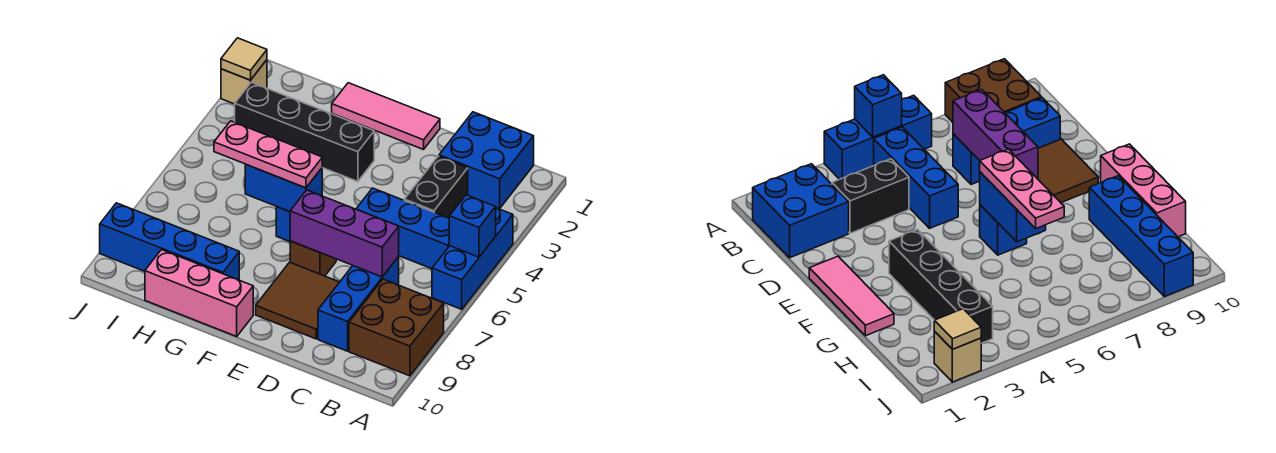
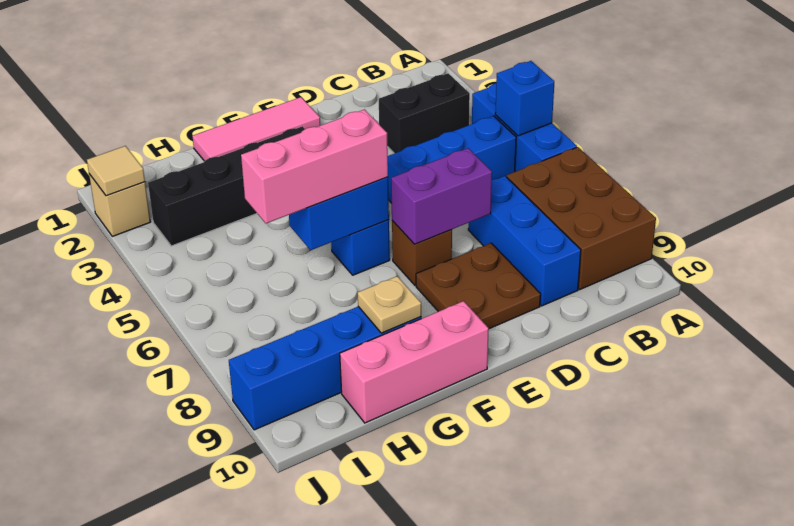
brown brick A8:B9 level 1 -> brown brick A7:B9 level 1
blue brick B1:C2 level 1 -> none
black brick C3:C4 level 1 -> black brick B3:C3 level 1
purple brick C7:E7 level 2 -> purple brick D7:E7 level 2
brown tile D8:E9 level 1 -> brown plate D8:E9 level 1
pink plate F6:H6 level 3 -> pink brick F6:H6 level 3
none -> tan plate G9 level 2

